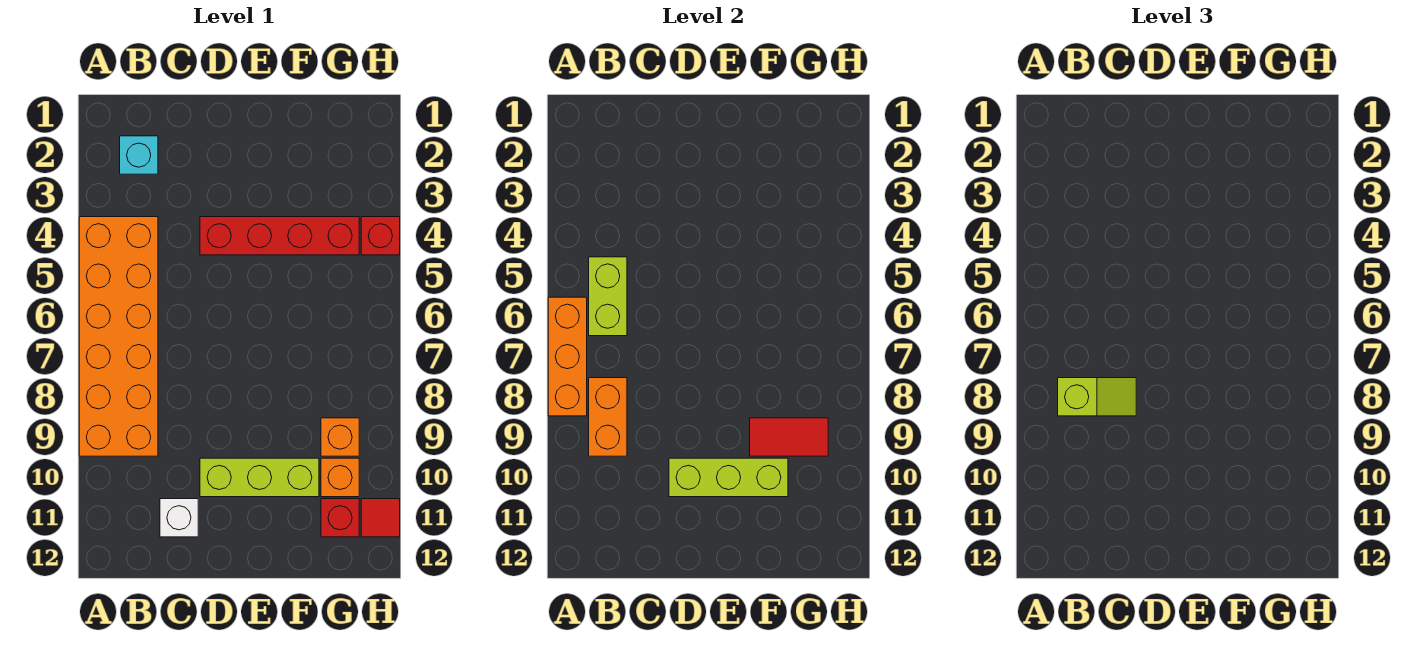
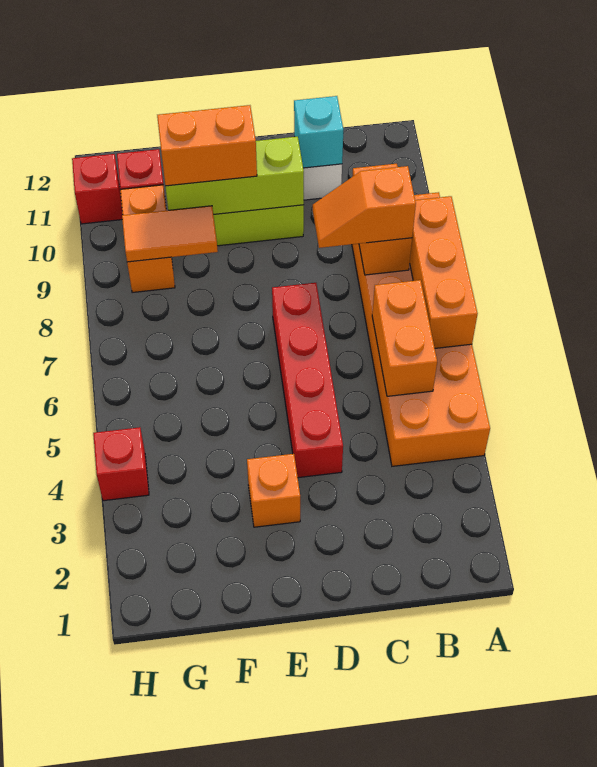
cyan brick B2 level 1 -> cyan brick C11 level 2
lime brick B5:B6 level 2 -> orange brick B5:B6 level 2
lime slope B8:C8 level 3 top B -> orange slope B8:C8 level 3 top B
red brick D4:G4 level 1 -> red brick D4:D7 level 1
none -> orange brick E3 level 1
none -> orange brick E10:F10 level 3
red tile F9:G9 level 2 -> orange tile F9:G9 level 2
red tile H11 level 1 -> red brick H11 level 1

